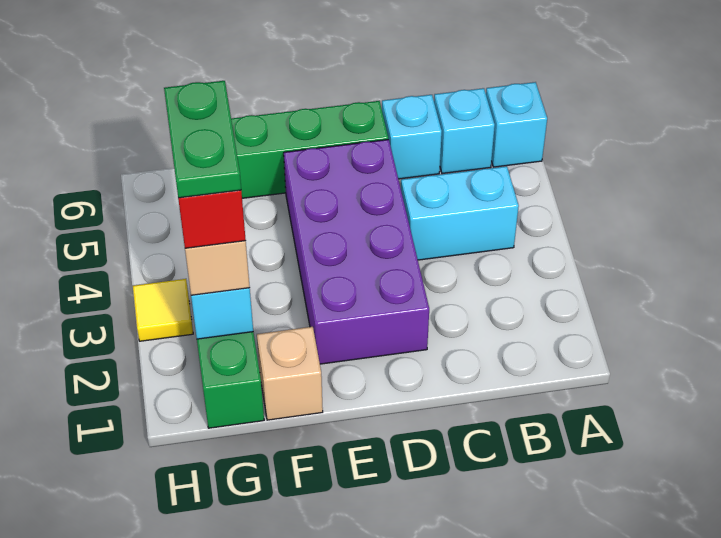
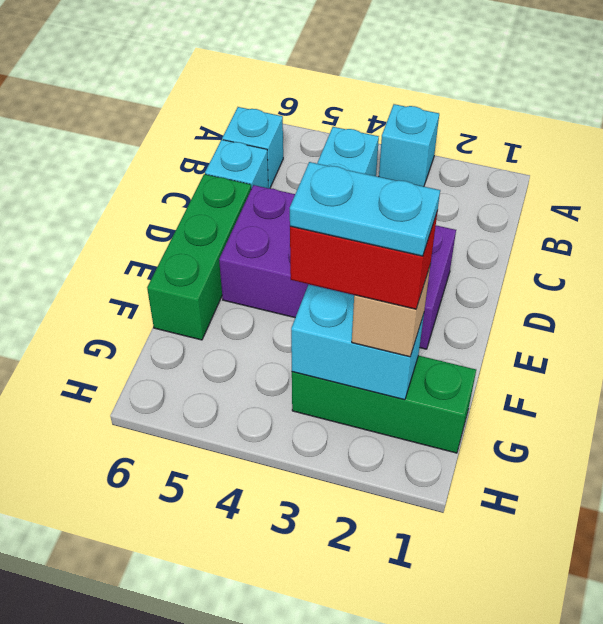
cyan brick A6 level 1 -> cyan brick A3 level 1
tan brick F1 level 1 -> none
green plate G2:G3 level 5 -> cyan plate G2:G3 level 5
yellow tile H3 level 1 -> none

